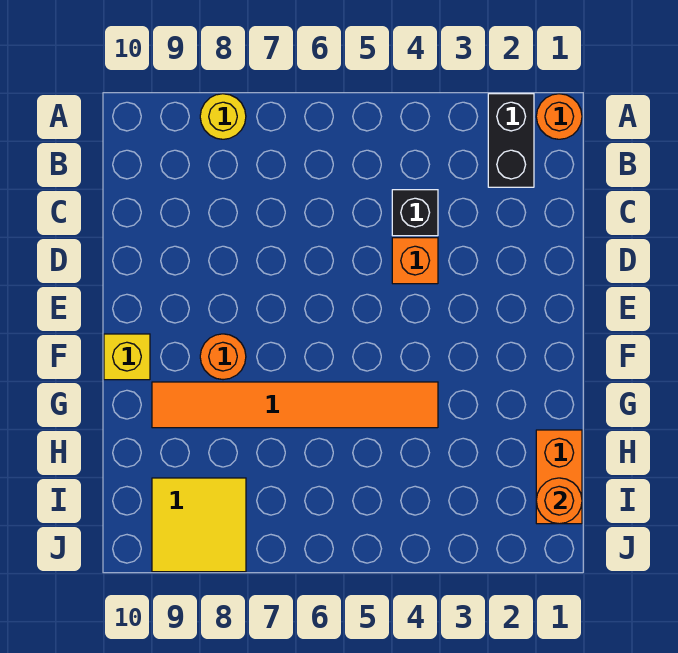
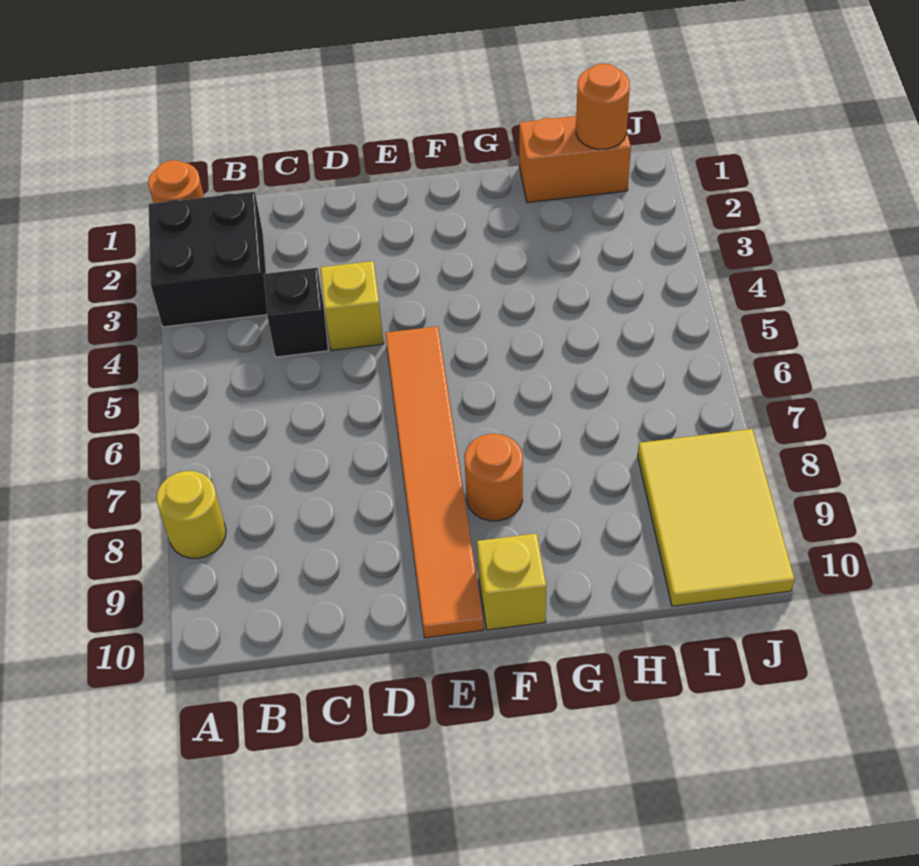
black brick A2:B2 level 1 -> black brick A2:B3 level 1
orange brick D4 level 1 -> yellow brick D4 level 1
orange tile G4:G9 level 1 -> orange tile E5:E10 level 1
yellow tile I8:J9 level 1 -> yellow tile I8:J10 level 1

